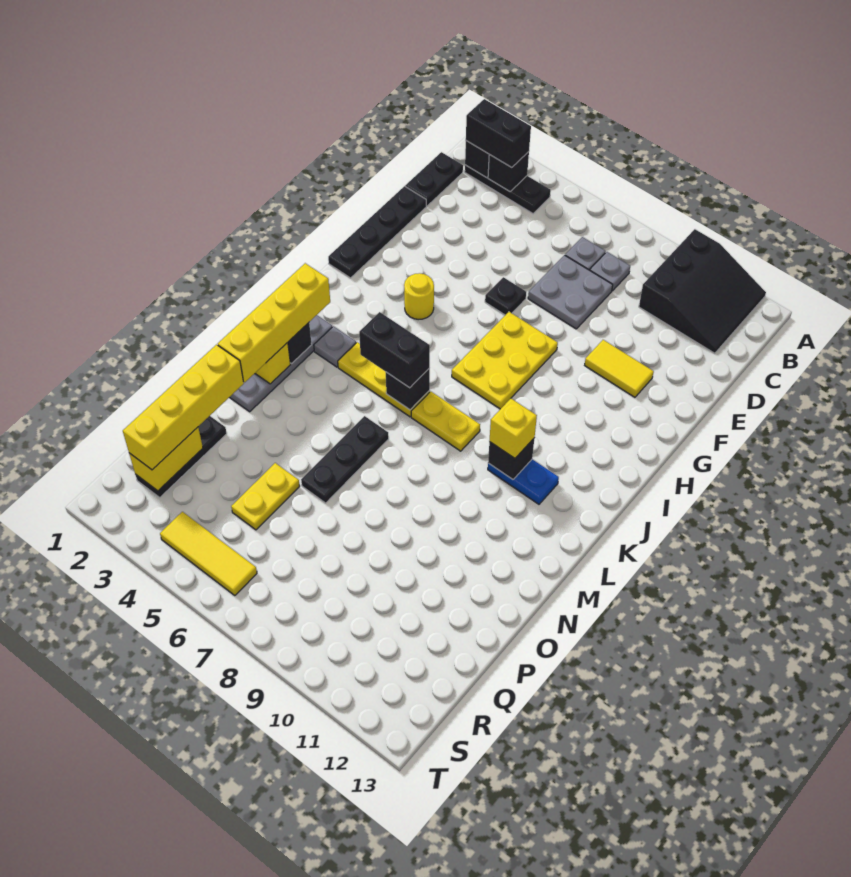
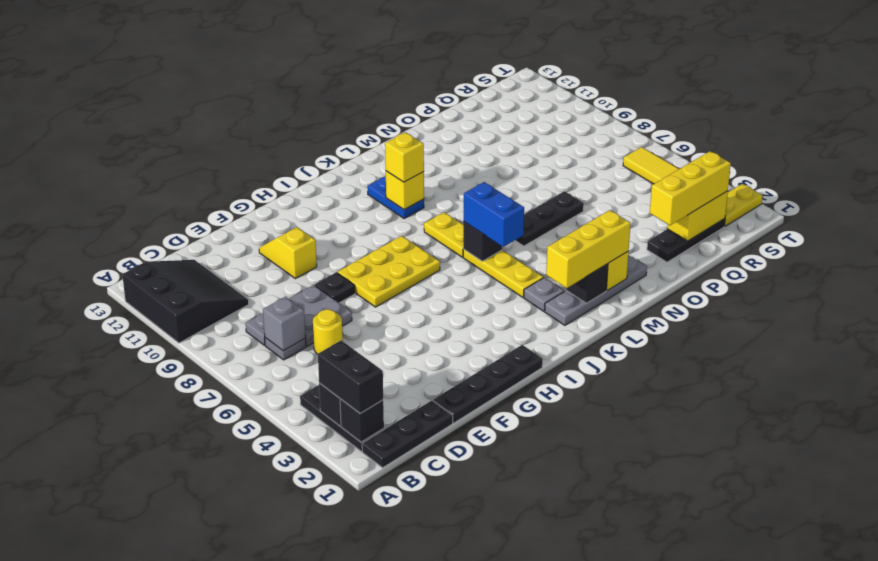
black slope A10:C12 level 1 top 10 -> black slope A10:C12 level 1 top A
black plate C1:D1 level 1 -> black plate B1:D1 level 1
none -> grey brick C7 level 2
black plate F6 level 1 -> black plate F8 level 1
yellow tile F10:F11 level 1 -> yellow slope F10:F11 level 1 top 10
yellow round brick H4 level 1 -> yellow round brick D6 level 1
yellow brick K2:N2 level 3 -> yellow brick K2:M2 level 3
black brick K5:K6 level 3 -> blue brick K5:K6 level 3
black brick K10 level 2 -> yellow brick K10 level 2
yellow brick O2:R2 level 3 -> yellow brick P2:R2 level 3
yellow plate P5:Q5 level 1 -> yellow plate S2:T2 level 1

